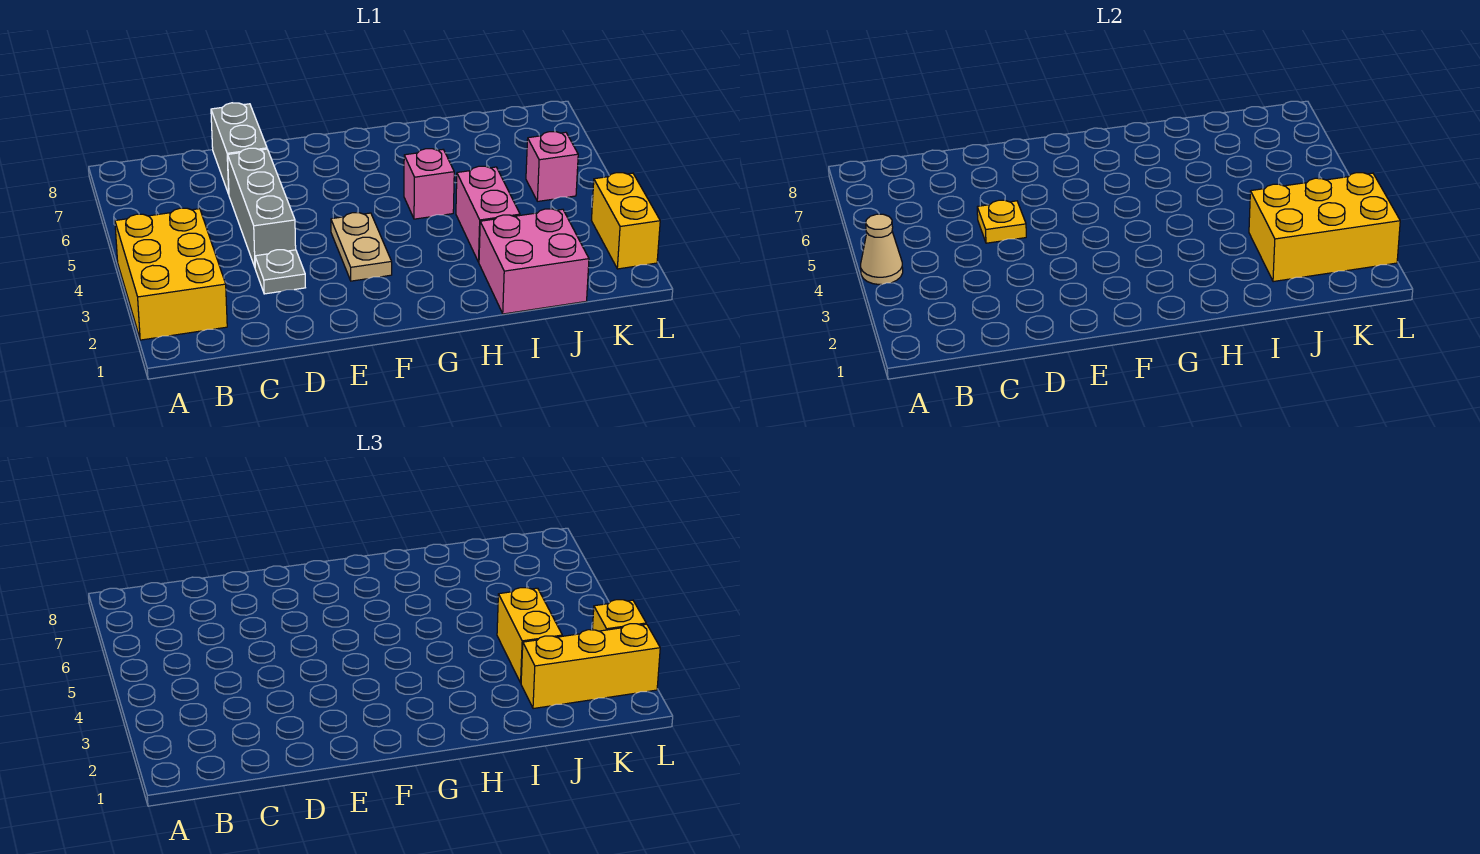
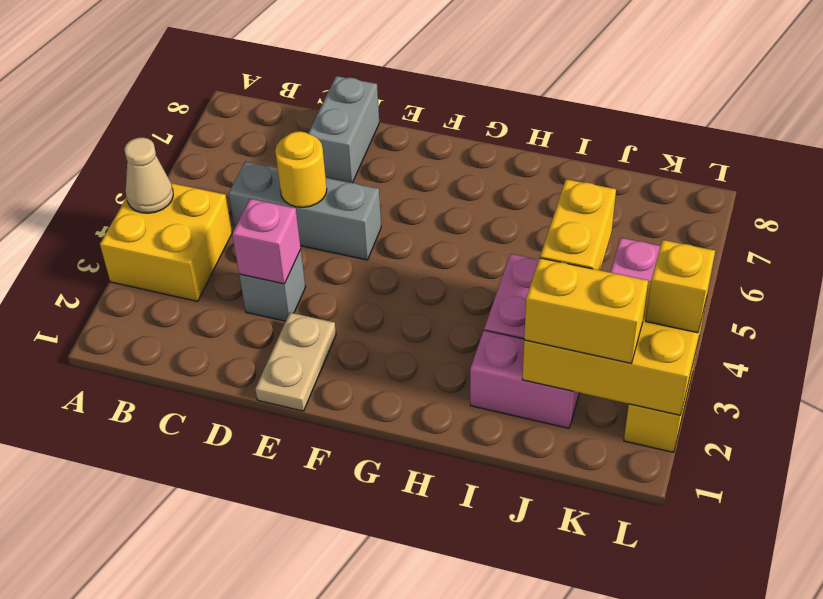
yellow brick A2:B4 level 1 -> yellow brick A3:B4 level 1
grey plate D3 level 1 -> grey brick D3 level 1
grey brick D4:D6 level 1 -> grey brick C5:E5 level 1
yellow plate D5 level 2 -> yellow round brick D5 level 2
tan plate F3:F4 level 1 -> tan plate E1:E2 level 1
pink brick H5 level 1 -> pink brick D3 level 2
pink brick I1:J2 level 1 -> pink brick I2:J2 level 1
yellow brick J2:L2 level 3 -> yellow brick J2:K2 level 3

